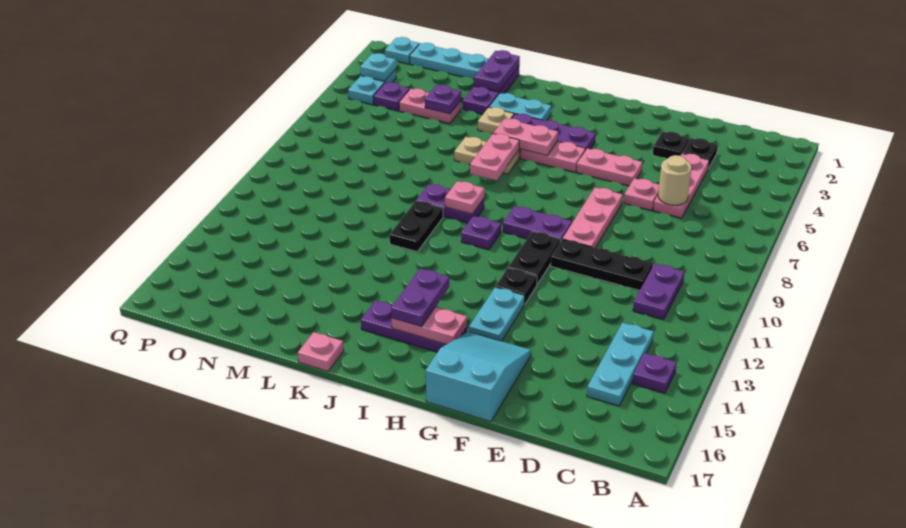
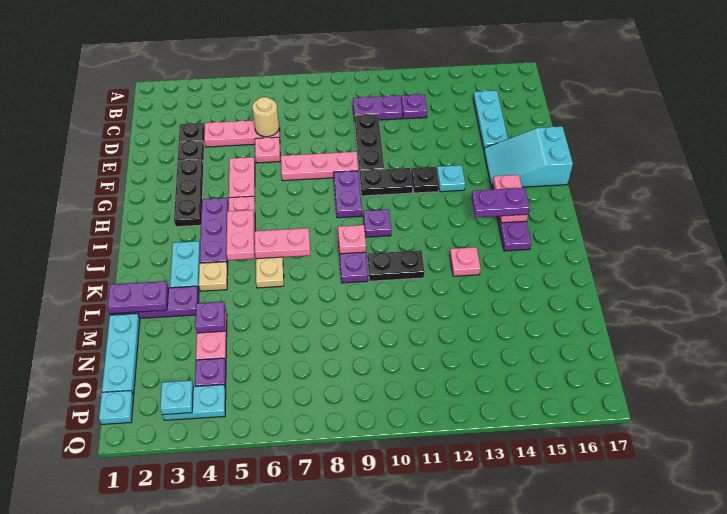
purple plate B14 level 1 -> purple plate C12 level 1
cyan plate C13:C15 level 1 -> cyan plate C15:E15 level 1
none -> black plate F3:H3 level 1
cyan plate G13:G14 level 1 -> cyan plate G13 level 1
pink plate K17 level 1 -> pink plate K13 level 1

